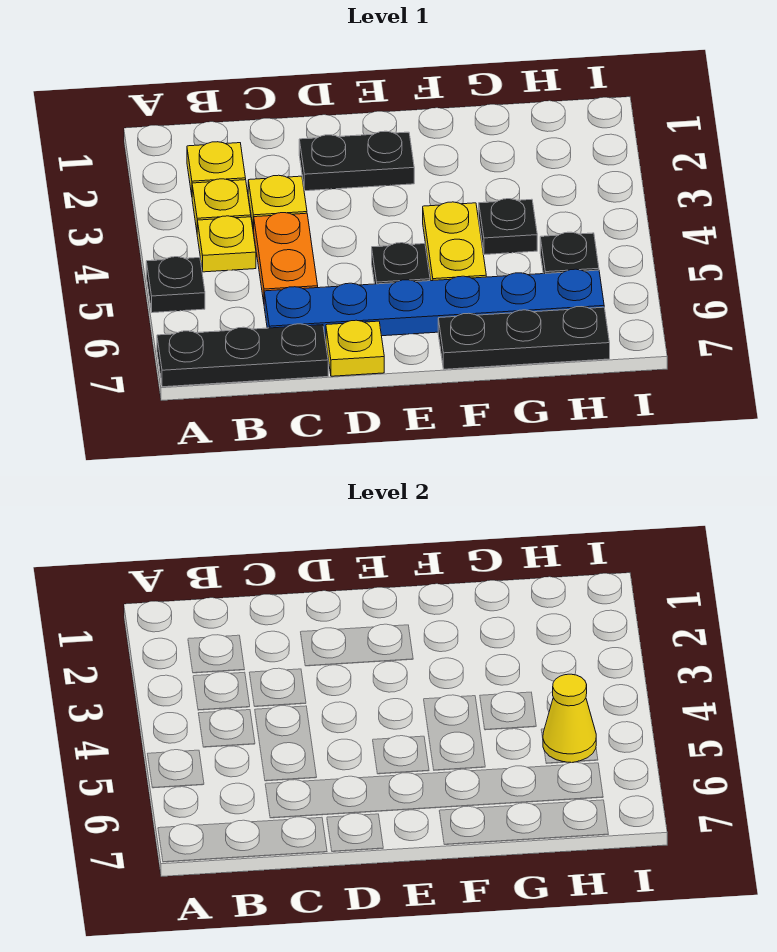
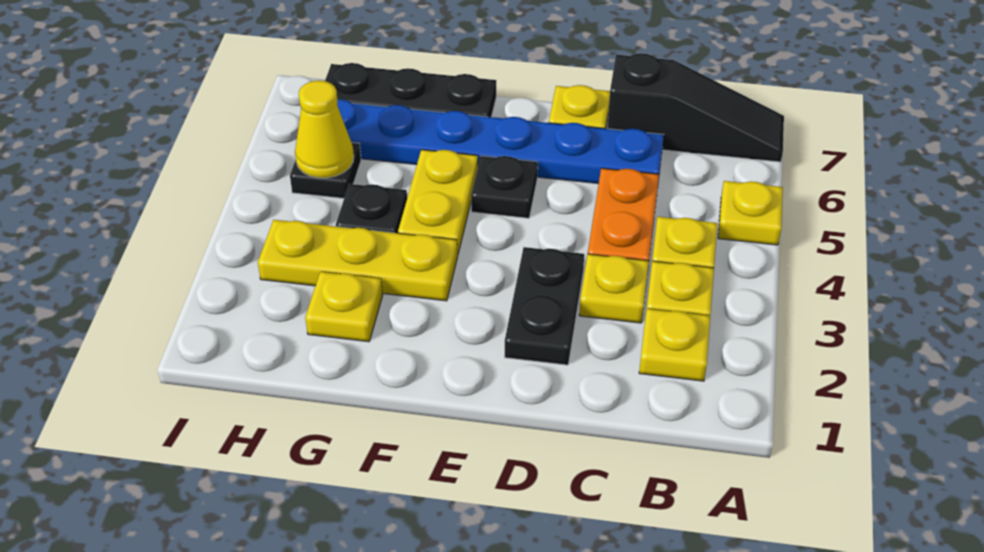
black plate A5 level 1 -> yellow plate A5 level 1
black plate A7:C7 level 1 -> black slope A7:C7 level 1 top C
black plate D2:E2 level 1 -> black plate D2:D3 level 1
none -> yellow plate F3:H3 level 1
none -> yellow plate G2 level 1

